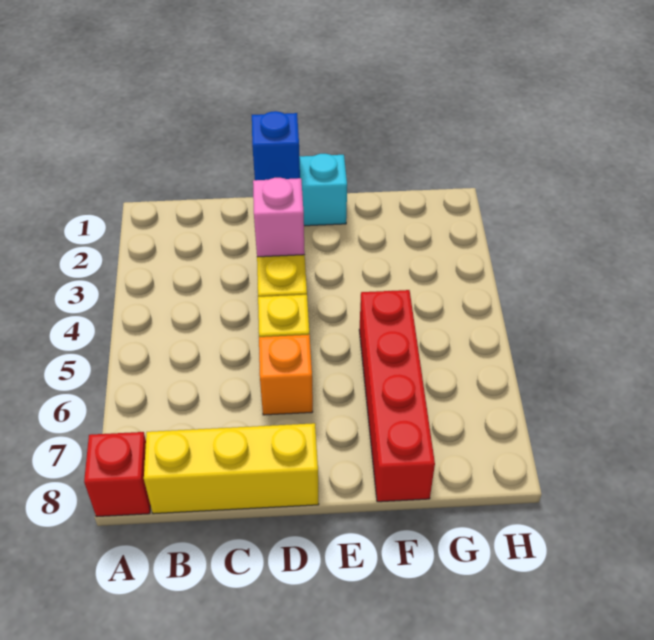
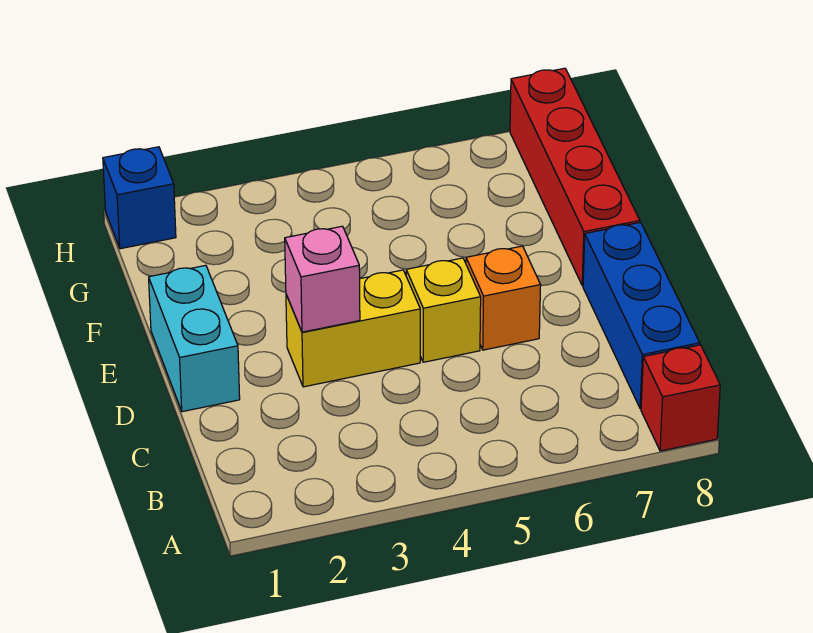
yellow brick B8:D8 level 1 -> blue brick B8:D8 level 1
blue brick D1 level 2 -> blue brick H1 level 1
red brick F5:F8 level 1 -> red brick E8:H8 level 1

